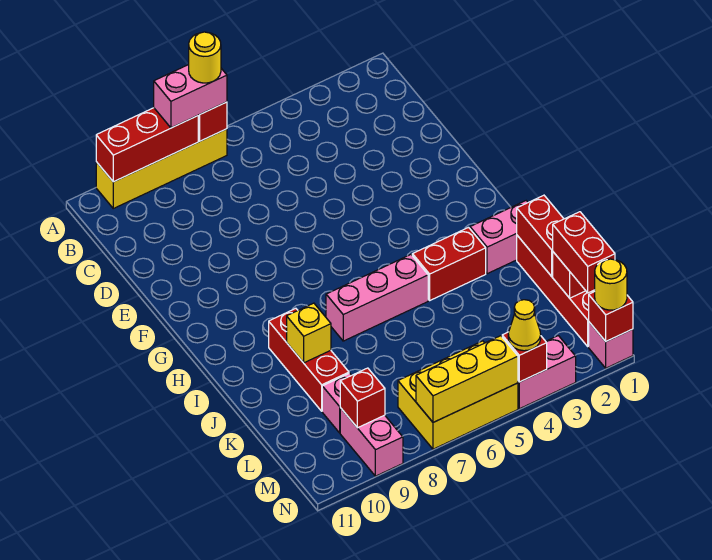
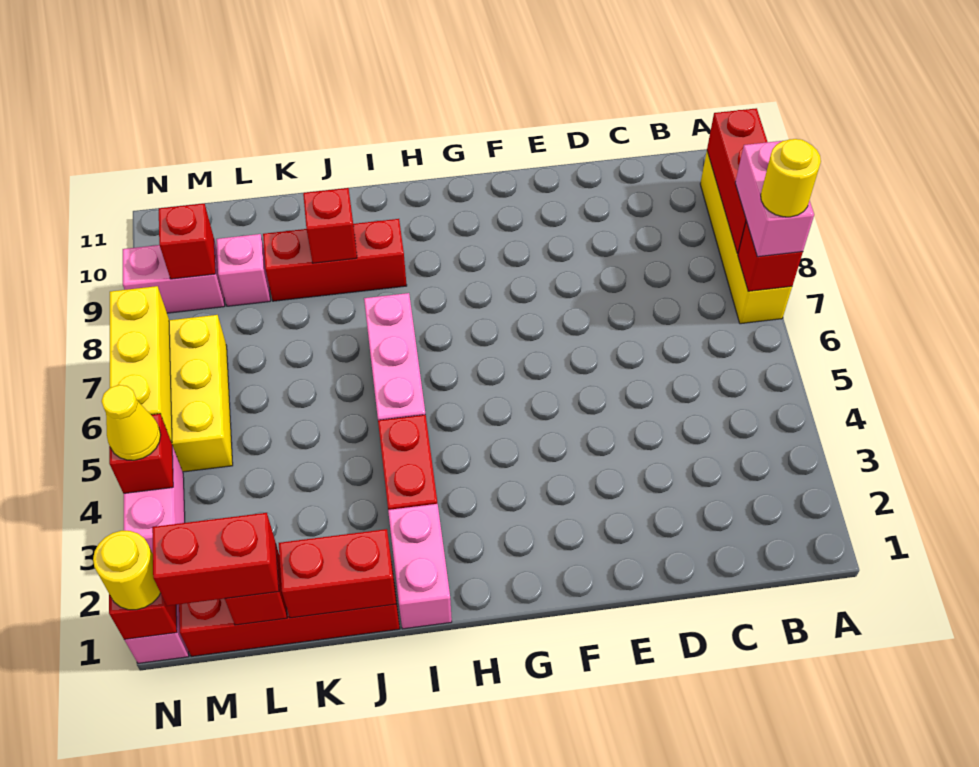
yellow brick J9 level 2 -> red brick J9 level 2

